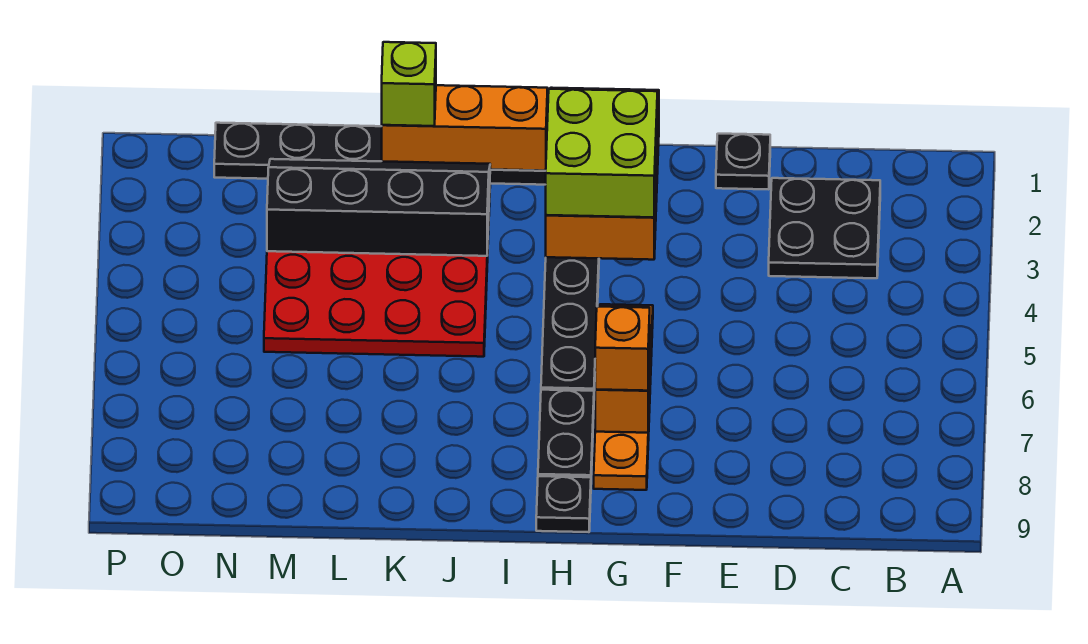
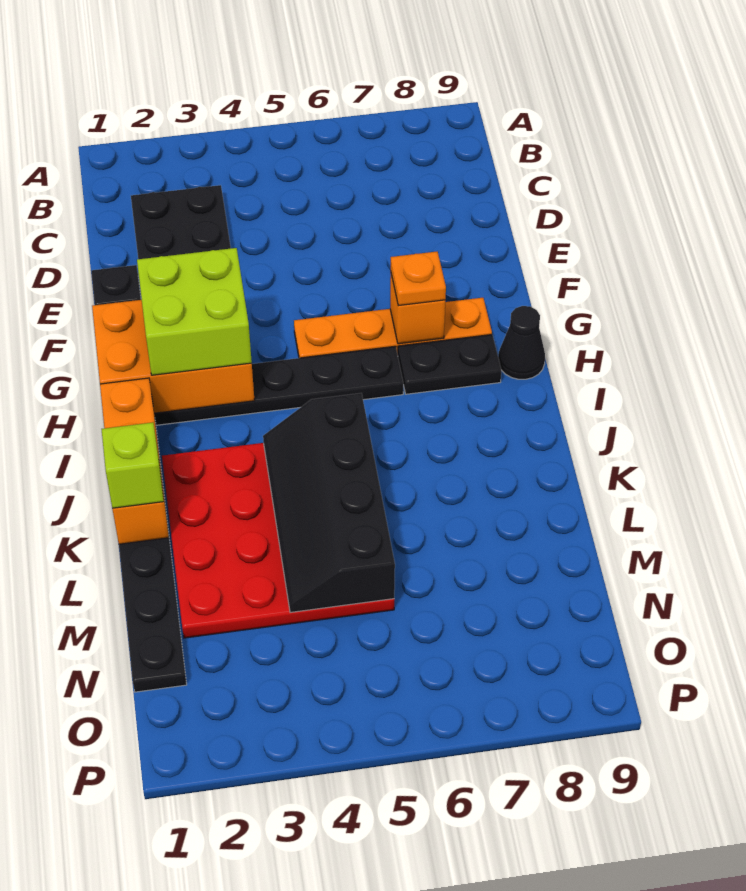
orange brick G7 level 3 -> orange plate G7 level 3
black plate H9 level 1 -> black cone H9 level 1
black slope J2:M3 level 2 top 3 -> black slope J4:M5 level 2 top 5

